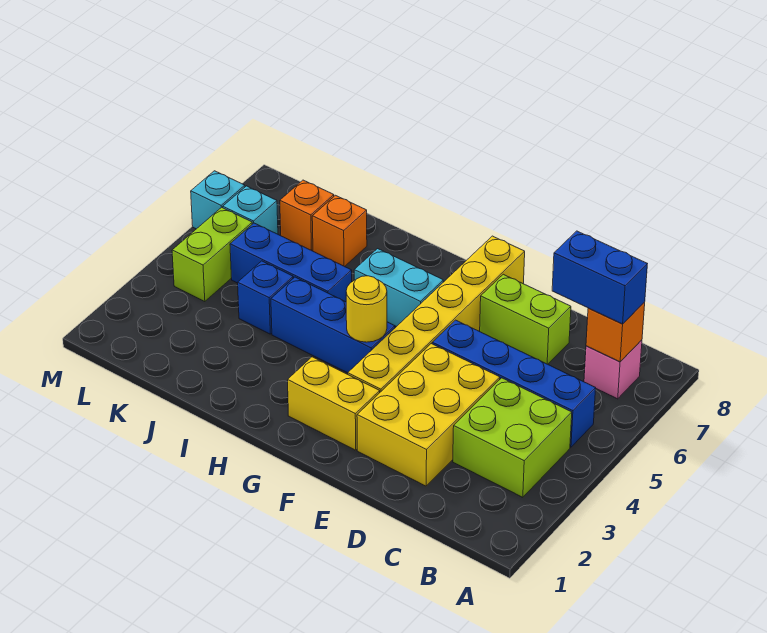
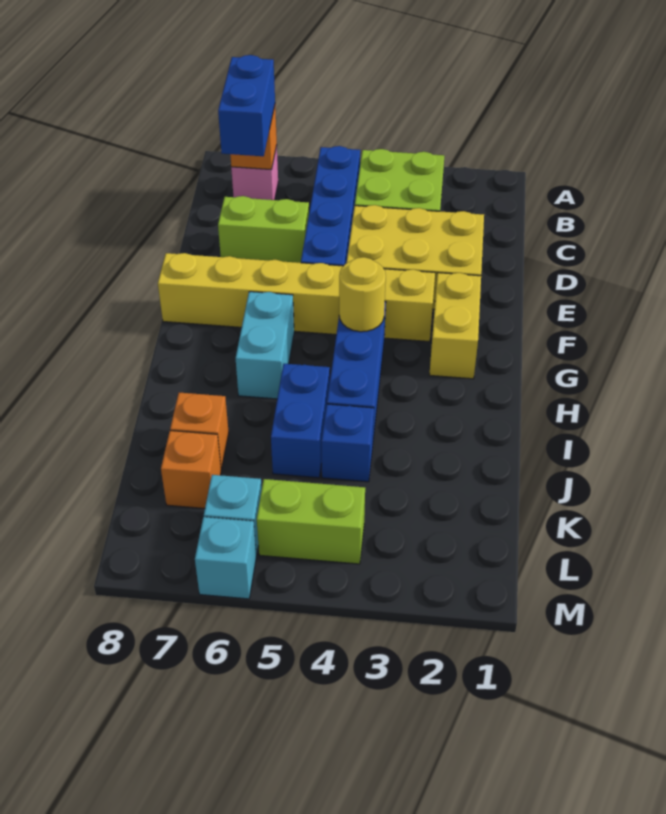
lime brick D7:E7 level 1 -> lime brick D6:D7 level 1
blue brick I5:K5 level 1 -> blue brick I5:J5 level 1

